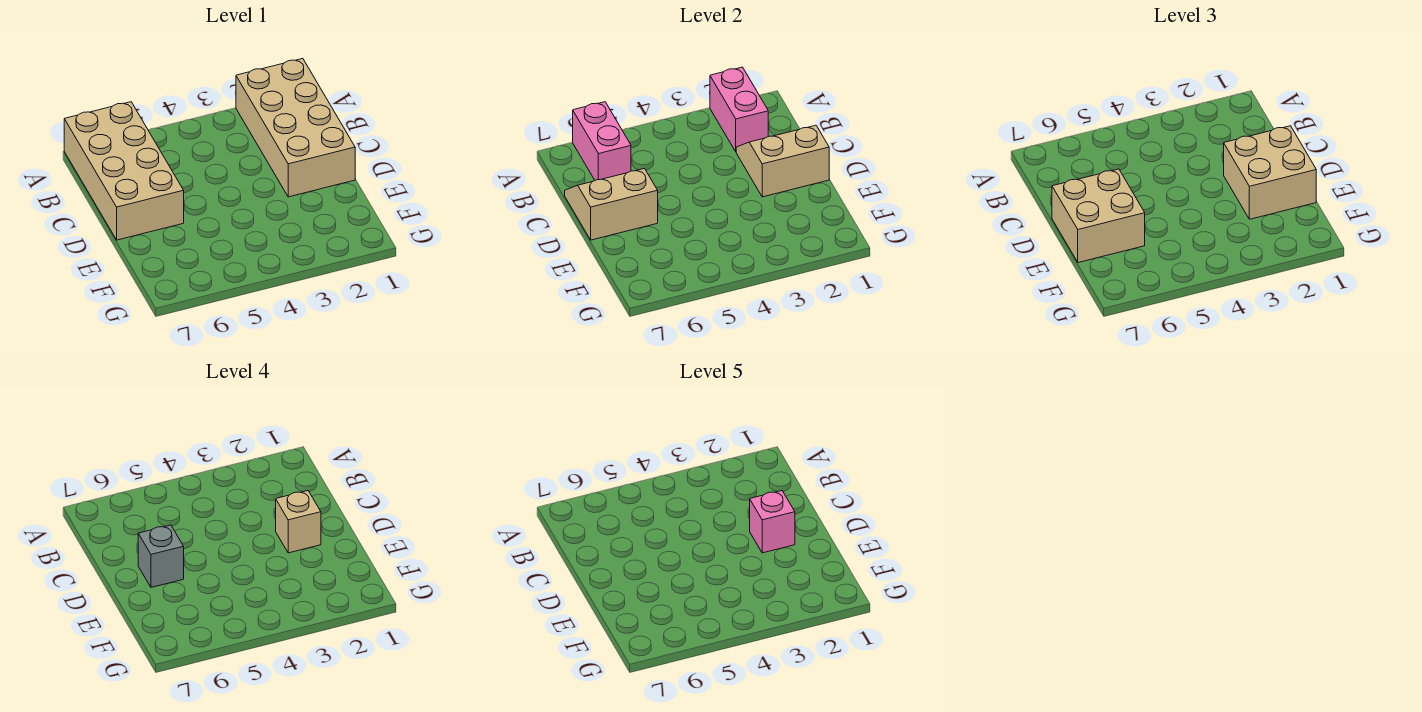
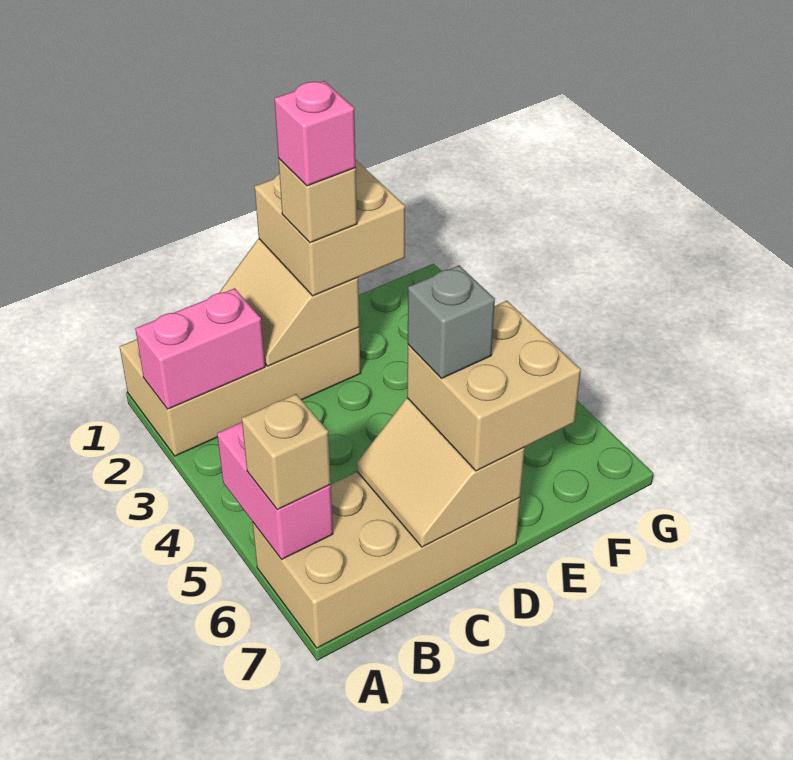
pink brick A6:B6 level 2 -> pink brick A5:A6 level 2
none -> tan brick A6 level 3

